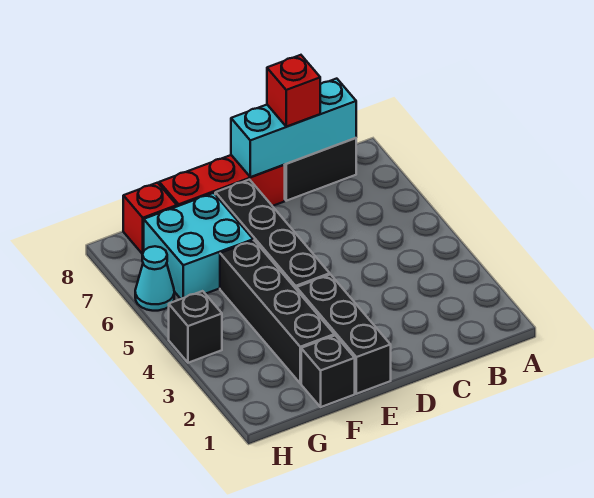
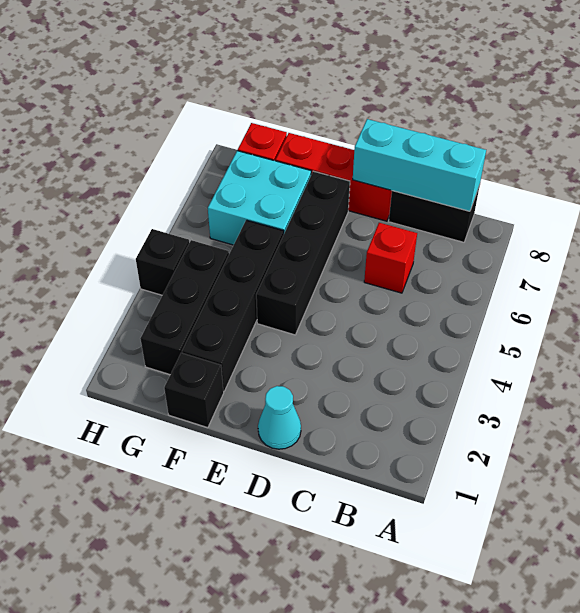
red brick C8 level 3 -> red brick C6 level 1
black brick E1:E3 level 1 -> black brick G2:G4 level 1
cyan cone H6 level 1 -> cyan cone D1 level 1

